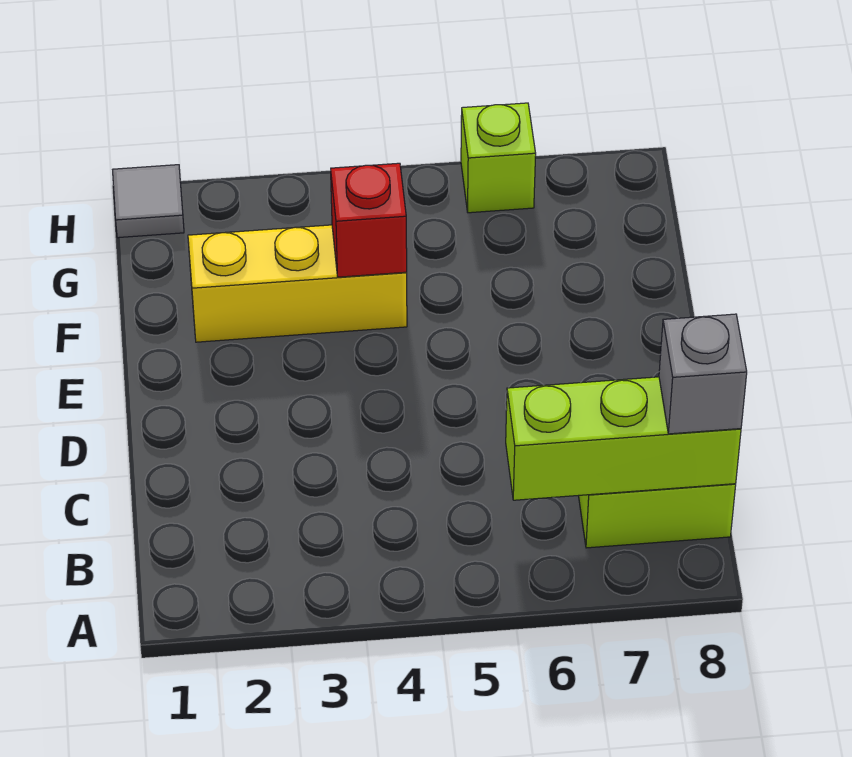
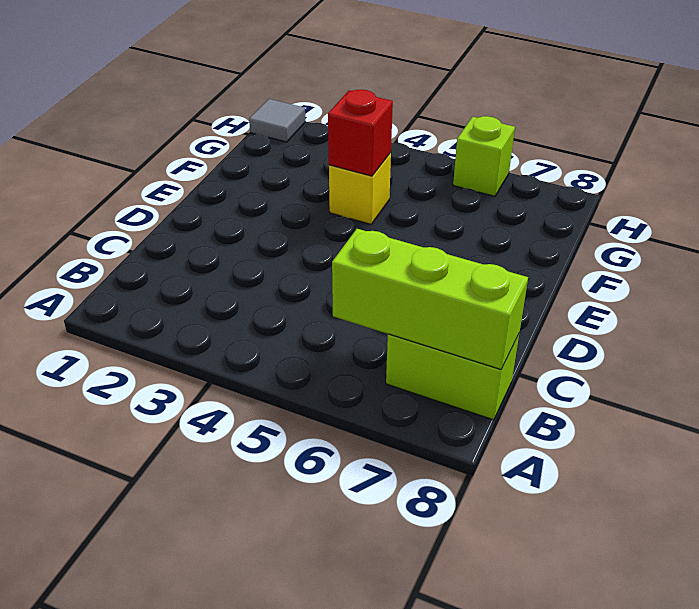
grey brick B8 level 3 -> none
yellow brick F2:F4 level 1 -> yellow brick F4 level 1

